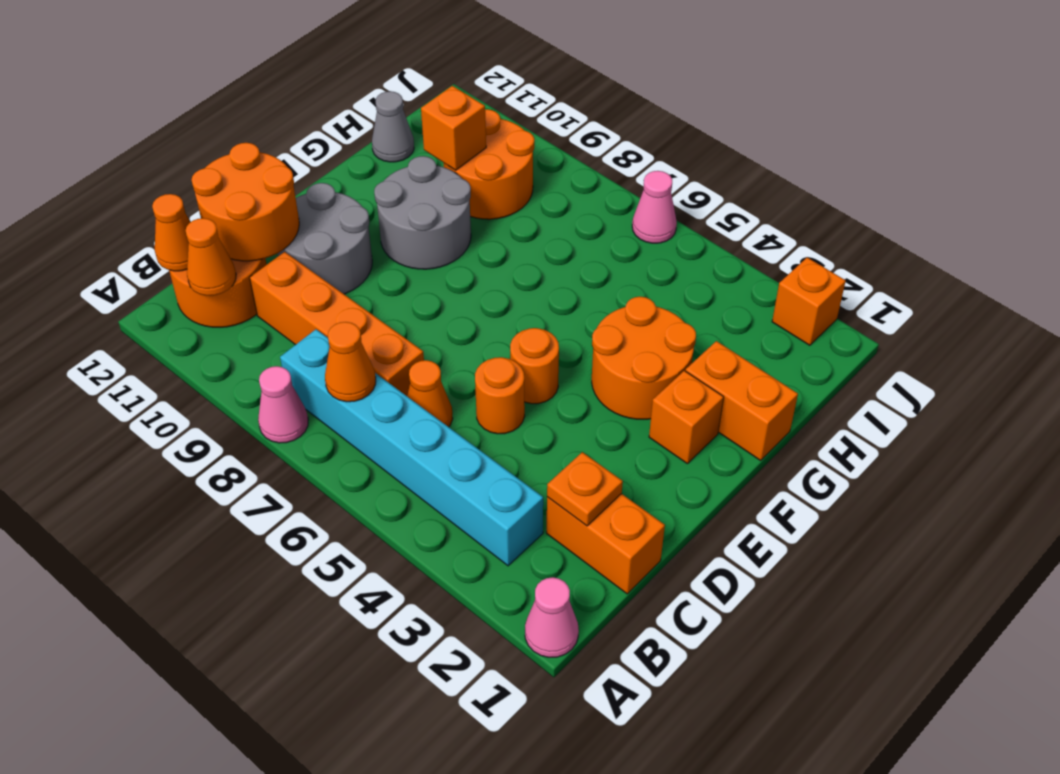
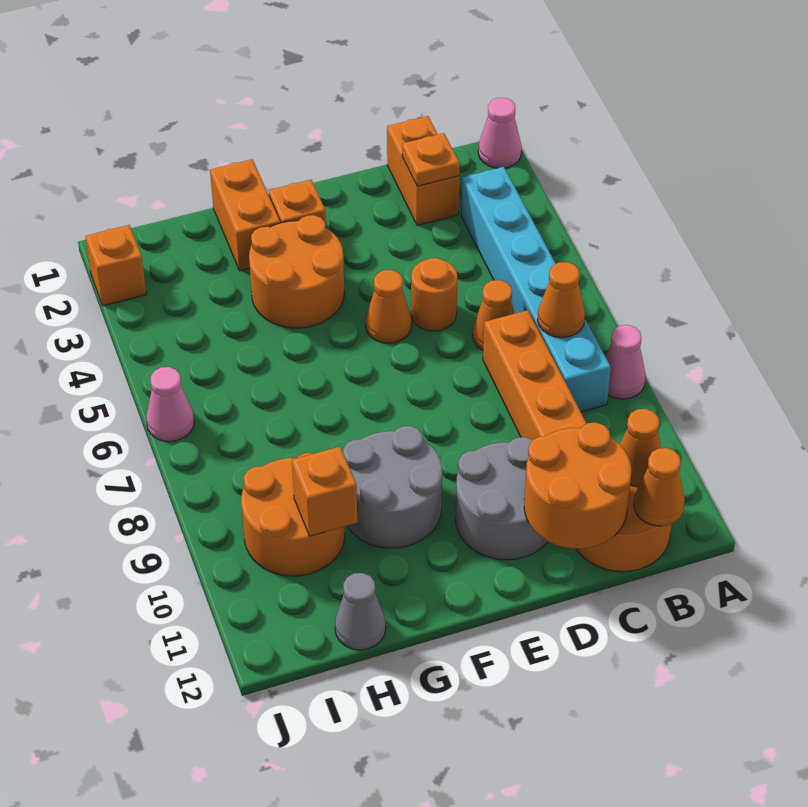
orange round brick E5 level 1 -> orange cone E5 level 1

